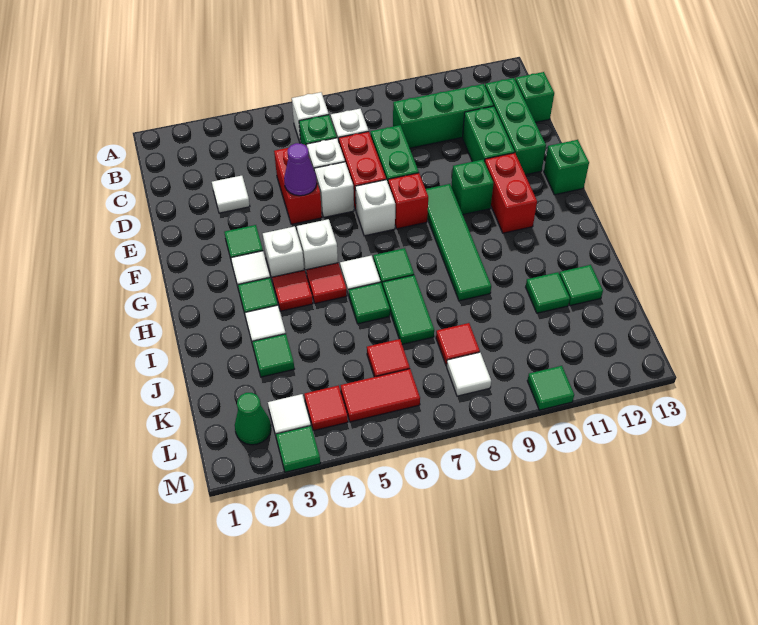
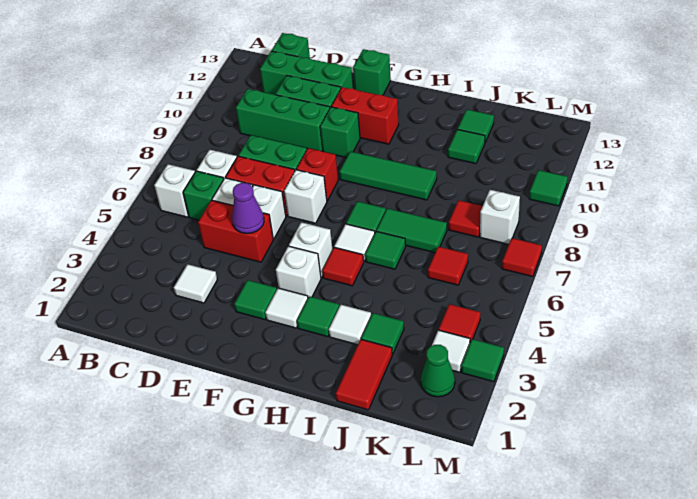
green brick C9:C11 level 1 -> green brick C10:E10 level 1
green tile F9:I9 level 1 -> green tile G9:I9 level 1
red tile H4 level 1 -> red tile M7 level 1
red tile L5:L6 level 1 -> red tile J1:J2 level 1
white tile L8 level 1 -> white brick L8 level 1

